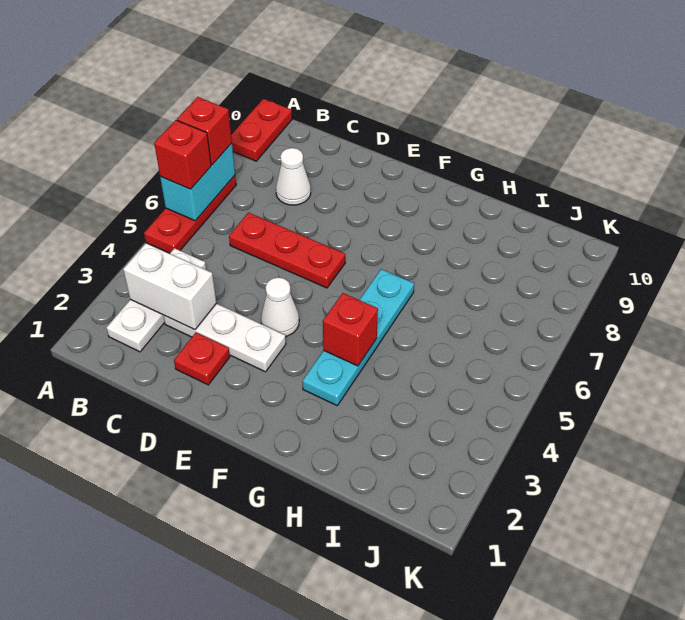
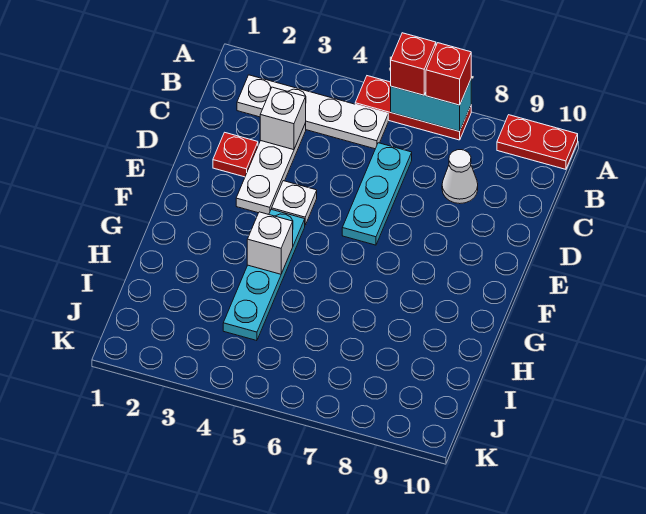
white plate B2:B4 level 1 -> white plate B2:B5 level 1
white brick B3:C3 level 2 -> white brick C3 level 2
red plate C6:E6 level 1 -> cyan plate C6:E6 level 1
white cone E4 level 1 -> white plate E4 level 1
cyan plate G3:G6 level 1 -> cyan plate F4:I4 level 1
red brick G4 level 2 -> white brick G4 level 2

